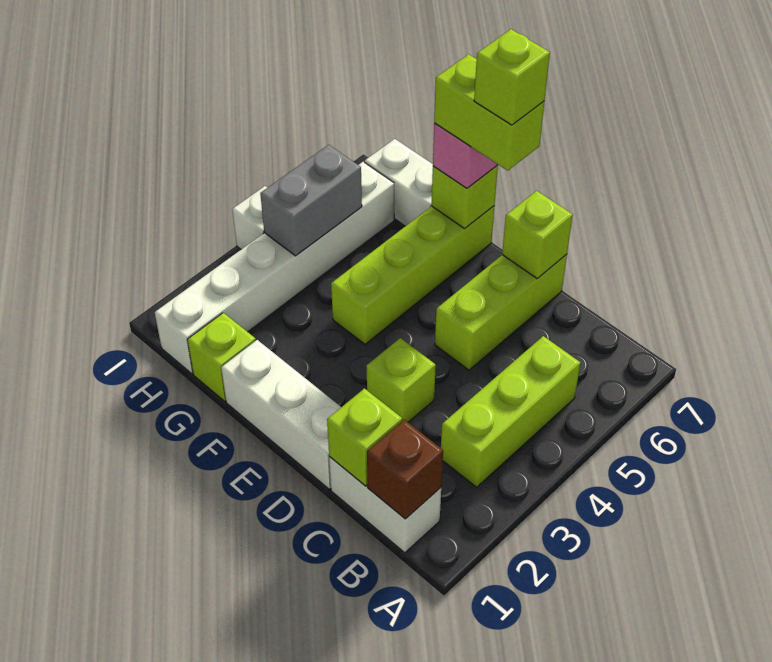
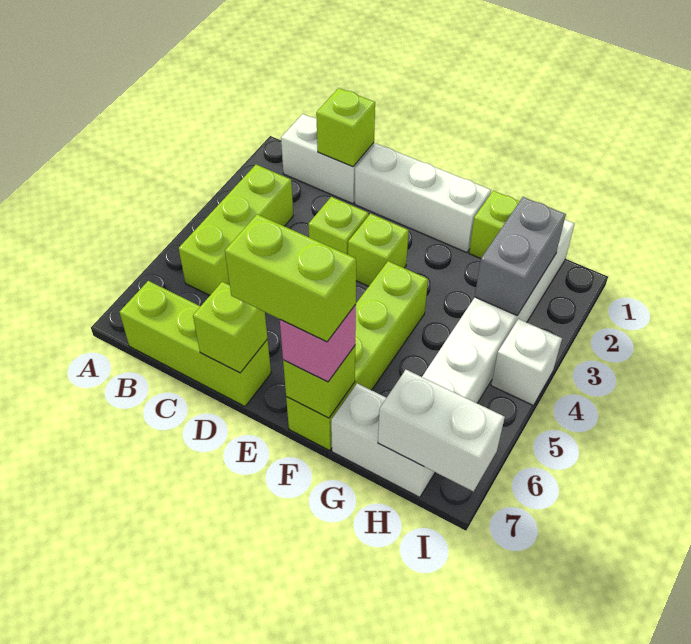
brown brick B1 level 2 -> none
lime brick D5:D7 level 1 -> lime brick B7:D7 level 1
lime brick E7 level 5 -> lime brick E3 level 1
grey brick H4:H5 level 2 -> grey brick H2:H3 level 2
none -> white brick H7:I7 level 2

